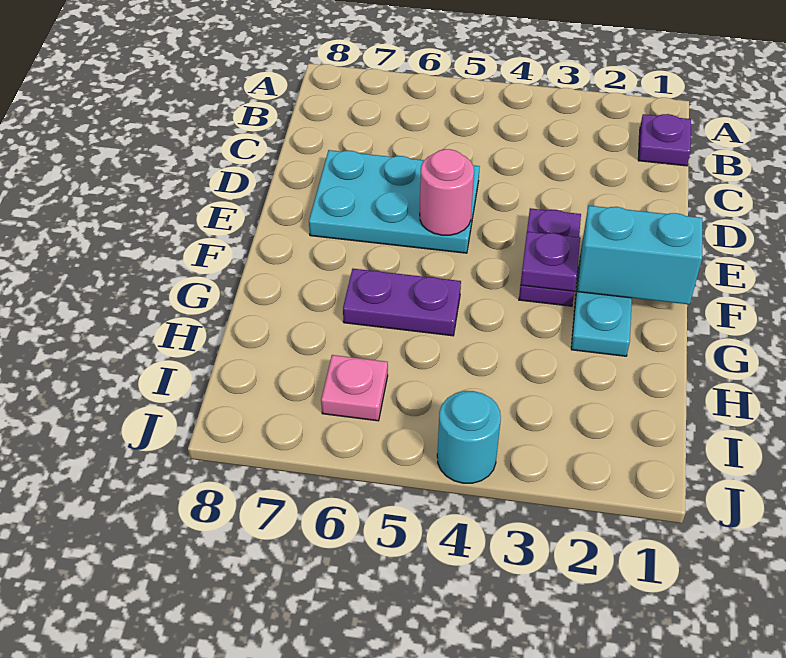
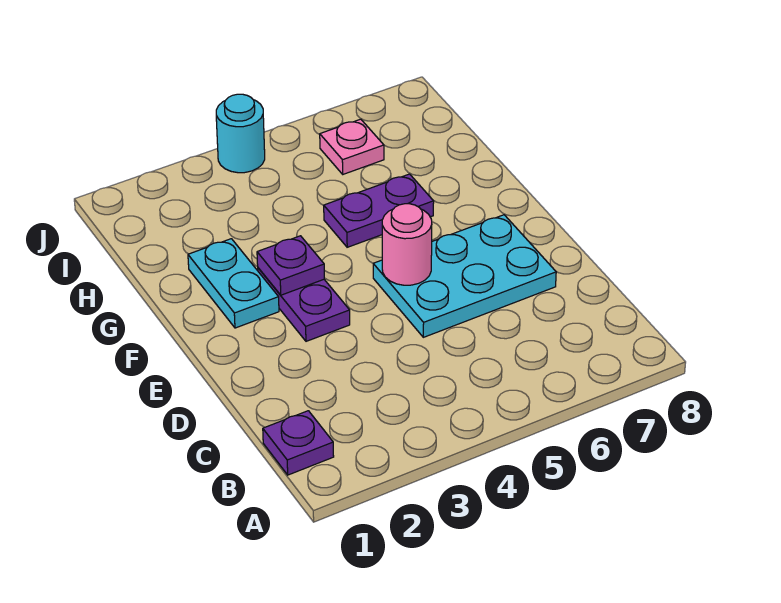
cyan brick F1:F2 level 2 -> none

